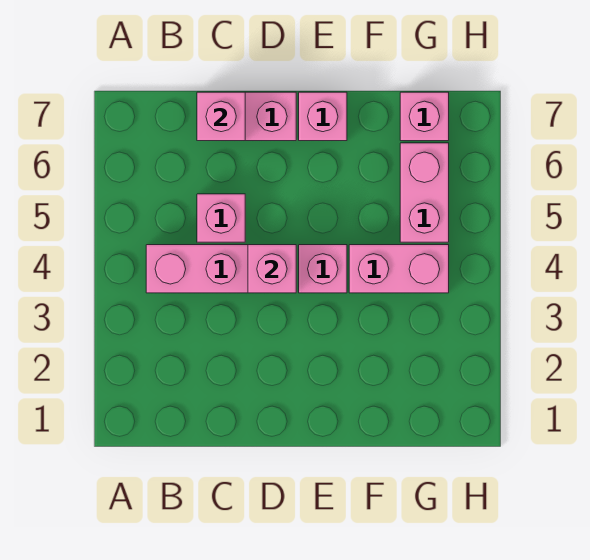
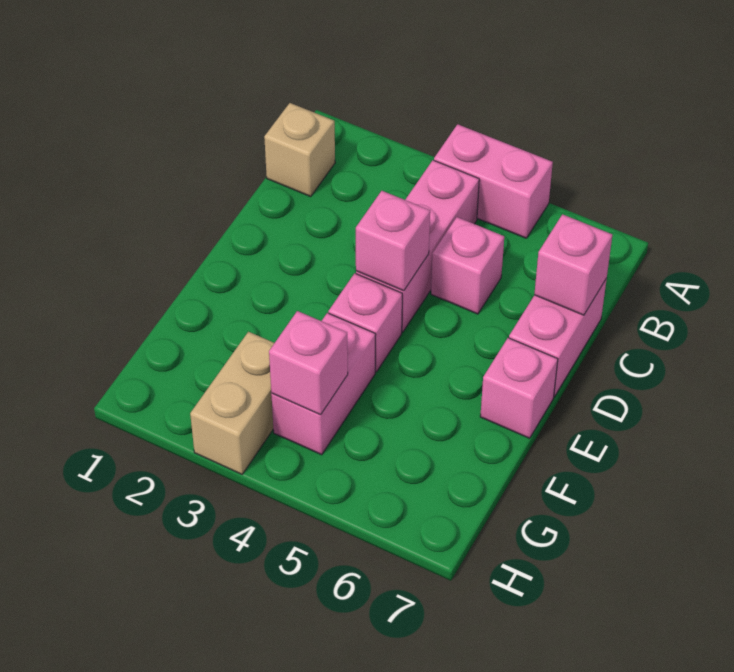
none -> tan brick B1 level 1
none -> tan brick G3:H3 level 1
pink brick G5:G6 level 1 -> pink brick A4:A5 level 1
pink brick G7 level 1 -> pink brick G4 level 2

